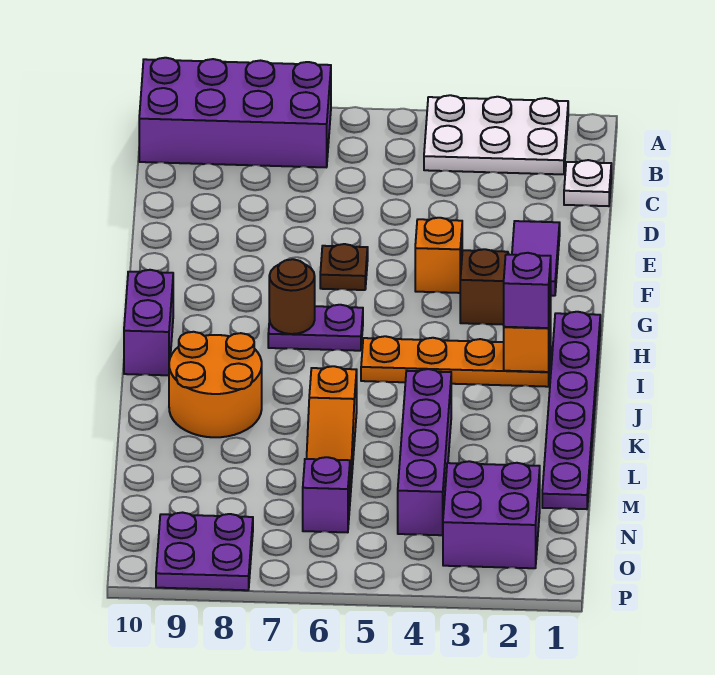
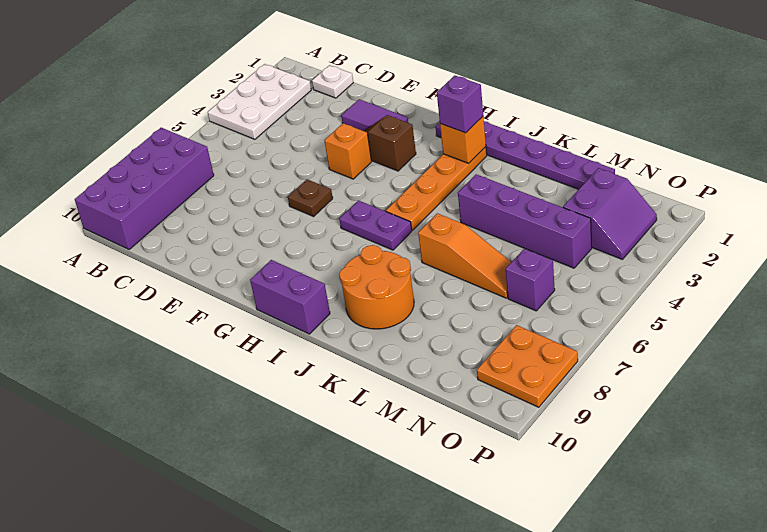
purple plate H6:H7 level 1 -> purple plate H6:I6 level 1
brown round brick H7 level 2 -> none
purple brick N2:O3 level 1 -> purple slope N2:O3 level 1 top N
purple plate O8:P9 level 1 -> orange plate O8:P9 level 1

